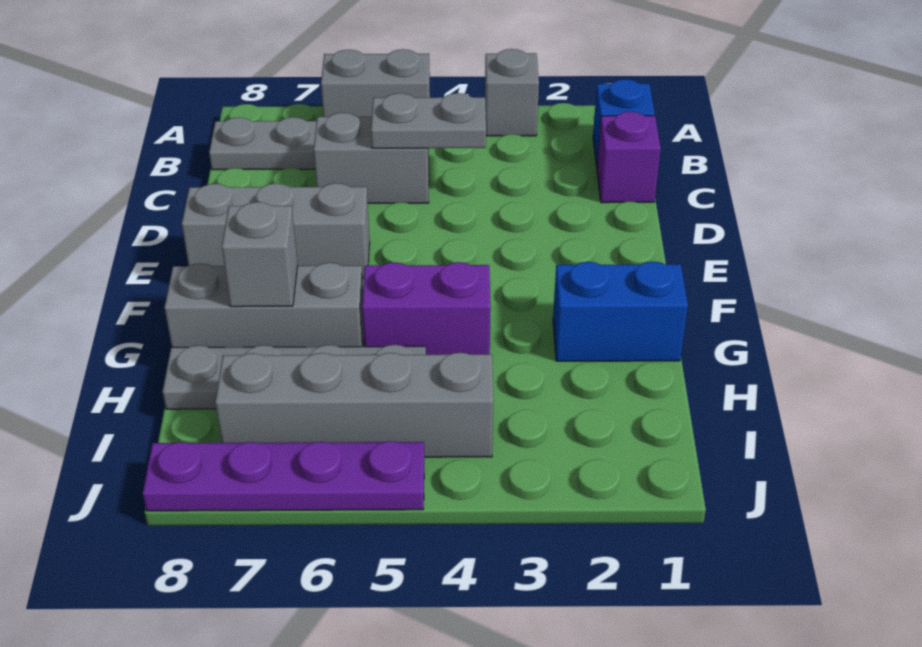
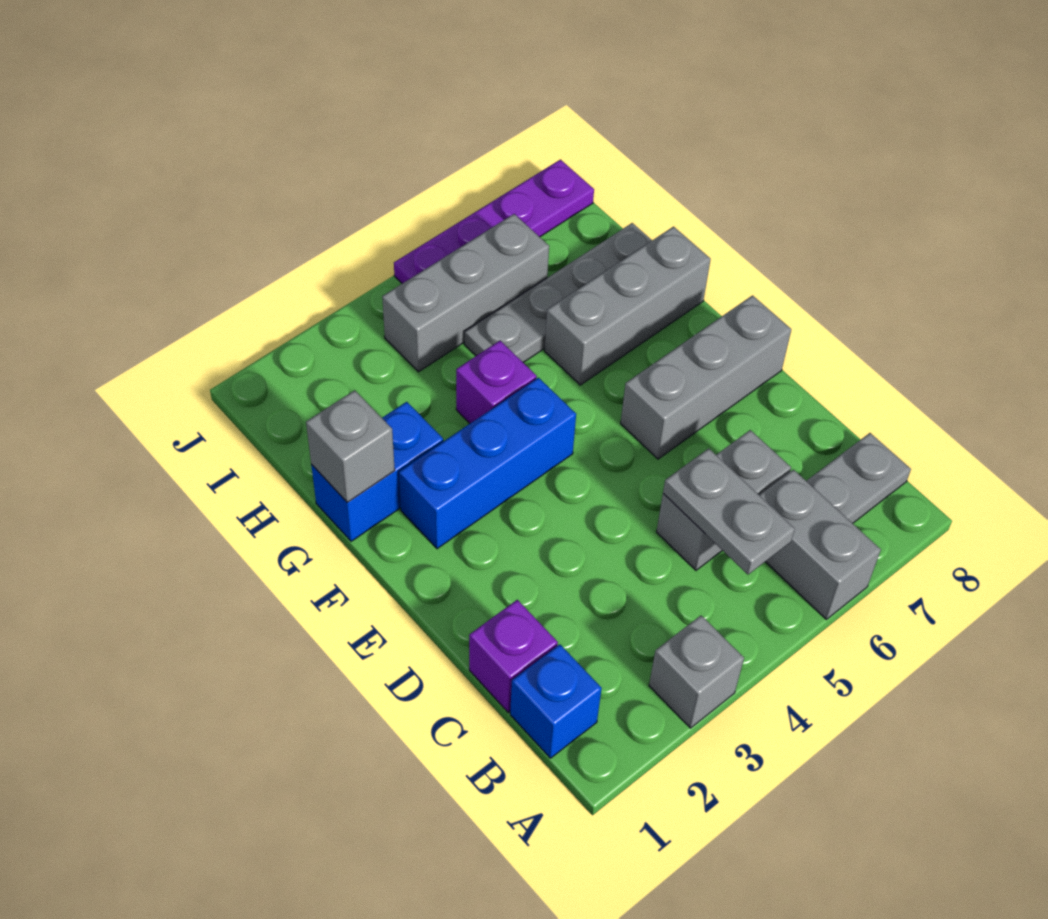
grey brick A5:A6 level 1 -> grey brick A6:B6 level 1
grey plate C4:C5 level 2 -> grey plate B5:C5 level 2
none -> blue brick F2:F4 level 1
purple brick G4:G5 level 1 -> purple brick G4 level 1
grey brick G7 level 2 -> grey brick G1 level 2
grey brick I4:I7 level 1 -> grey brick I4:I6 level 1

